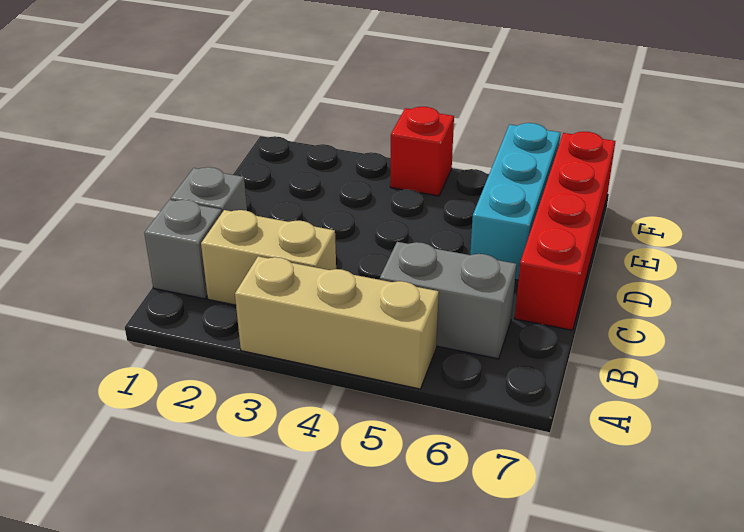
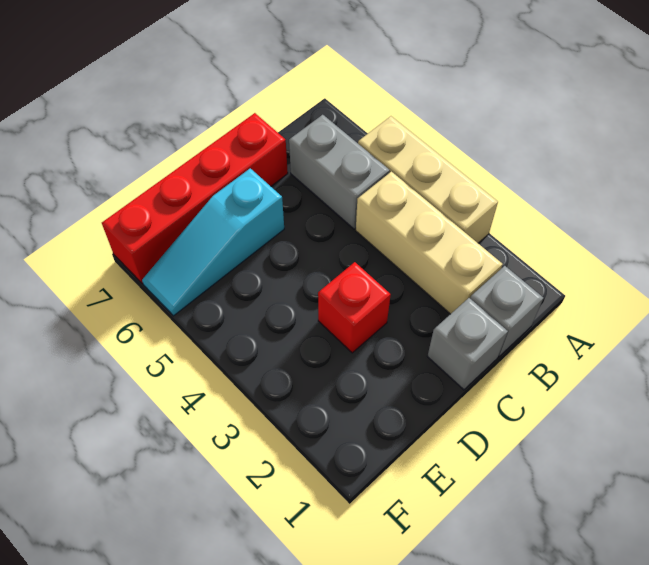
tan brick B2:B3 level 1 -> tan brick B2:B4 level 1
cyan brick D6:F6 level 1 -> cyan slope D6:F6 level 1 top D
red brick F4 level 1 -> red brick D3 level 1

